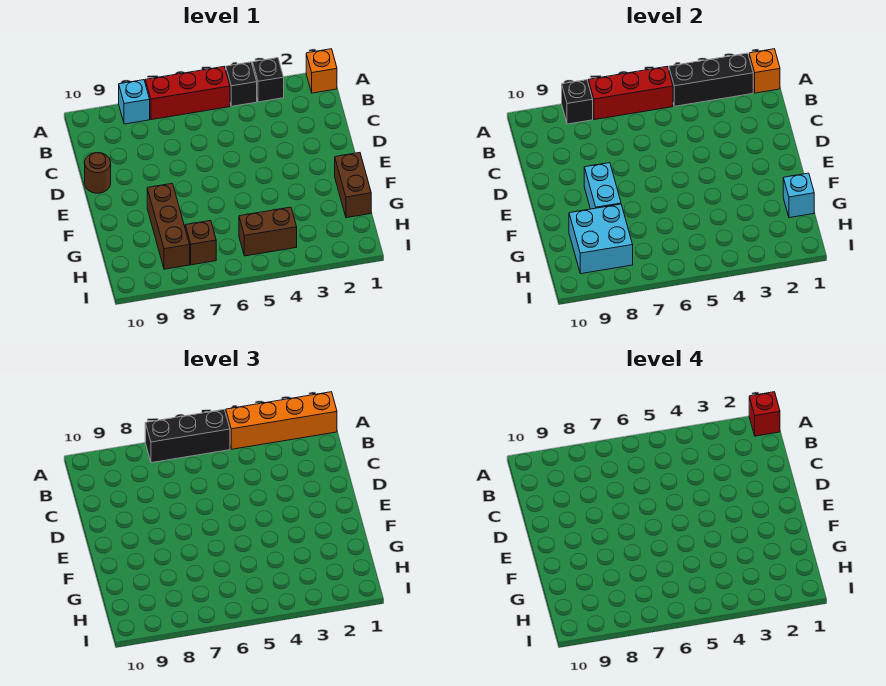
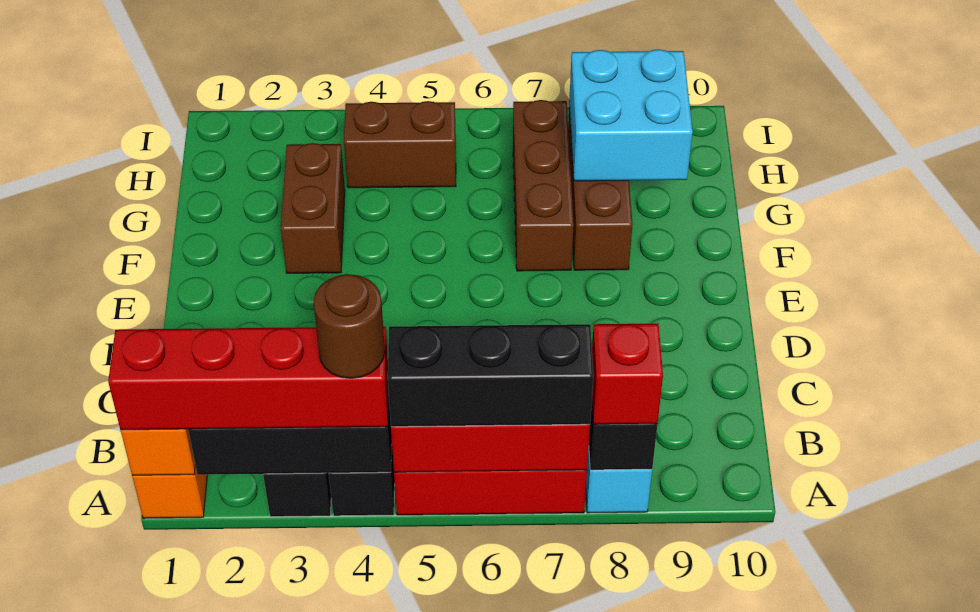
orange brick A1:A4 level 3 -> red brick A1:A4 level 3
red brick A1 level 4 -> red brick A8 level 3
brown round brick D10 level 1 -> brown round brick A4 level 4
cyan brick E8:F8 level 2 -> none
brown brick F1:G1 level 1 -> brown brick F3:G3 level 1
cyan brick G1 level 2 -> none
brown brick H7 level 1 -> brown brick F7:H7 level 1

